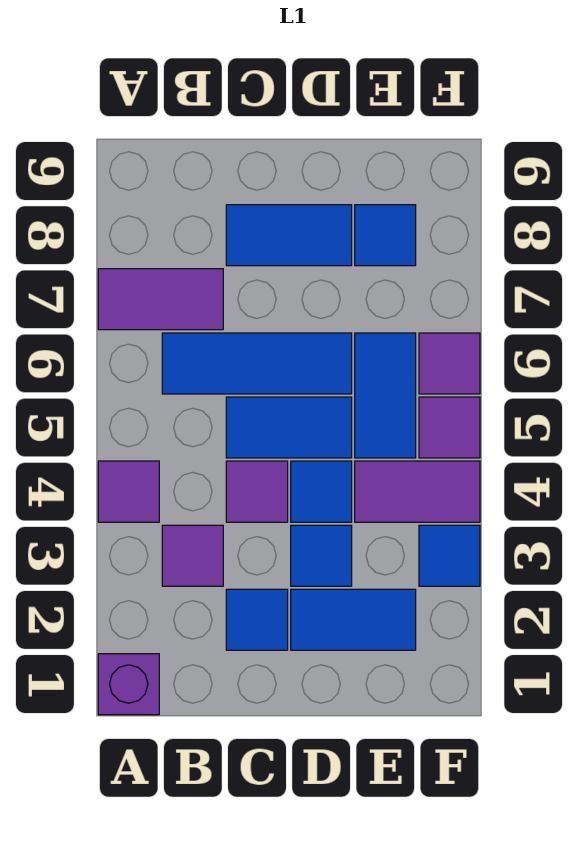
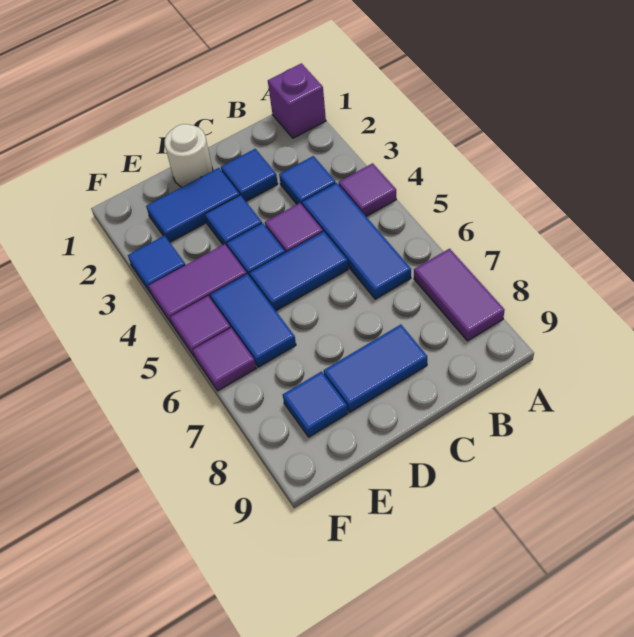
purple tile A7:B7 level 1 -> purple tile A7:A8 level 1
purple tile B3 level 1 -> blue tile B3 level 1
blue tile B6:D6 level 1 -> blue tile B4:B6 level 1
none -> white round brick D1 level 1

